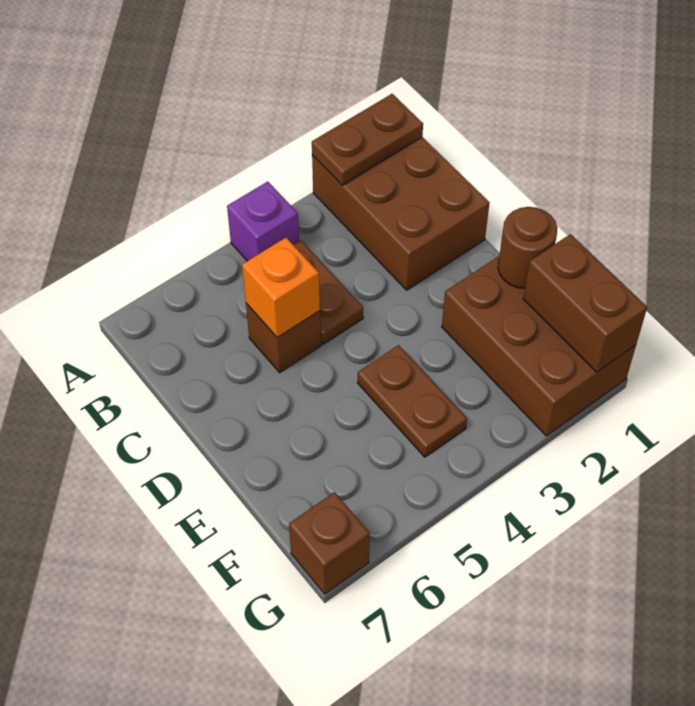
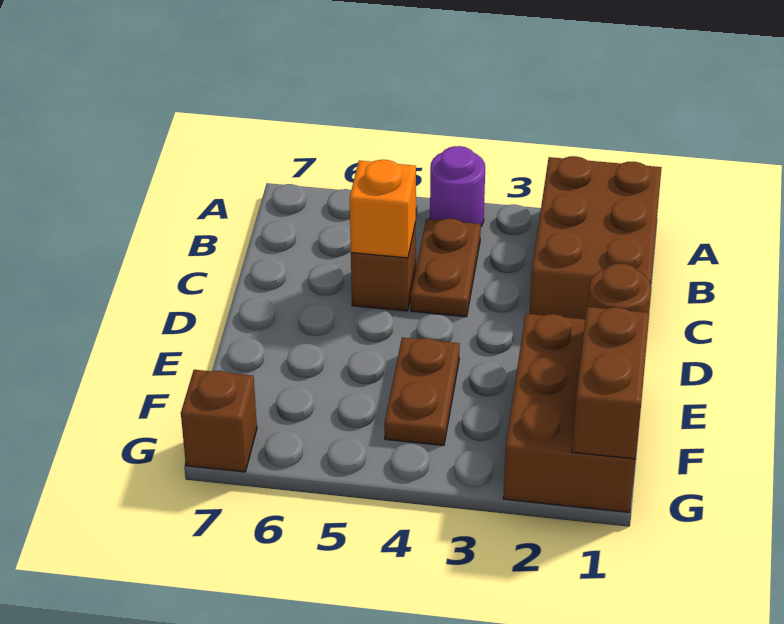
brown plate A1:A2 level 2 -> none
purple brick A4 level 1 -> purple round brick A4 level 1

